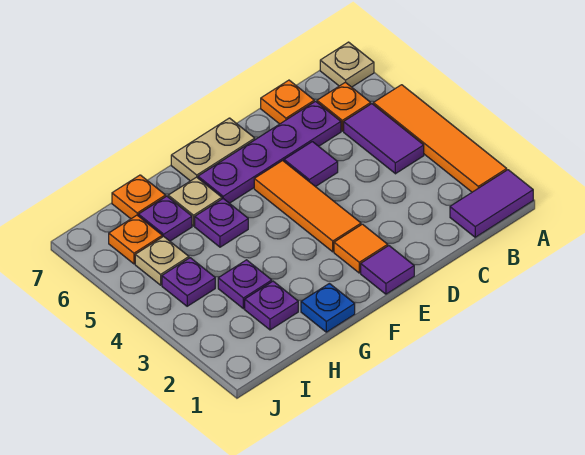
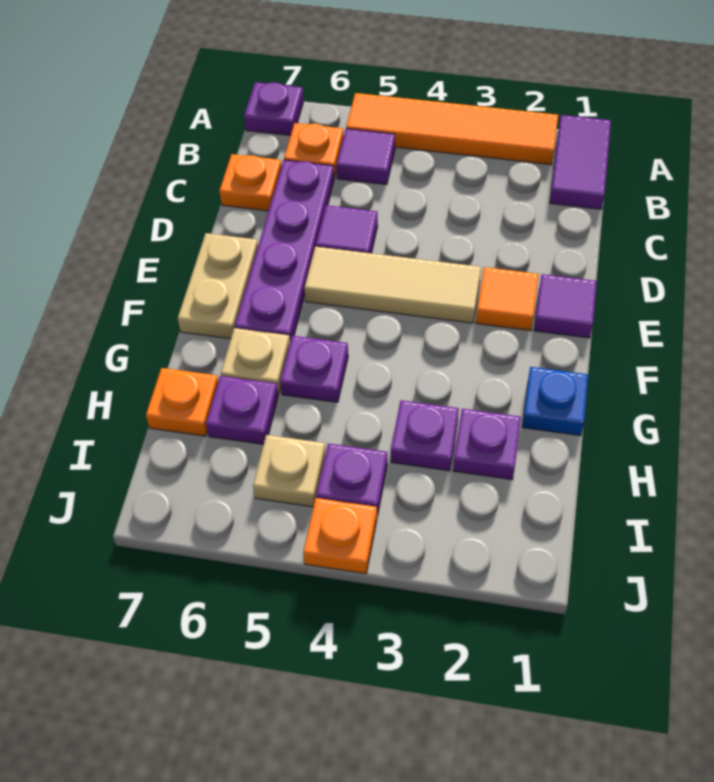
tan plate A7 level 1 -> purple plate A7 level 1
purple tile B4:B5 level 1 -> purple tile B5 level 1
orange tile E3:E5 level 1 -> tan tile E3:E5 level 1
orange plate I6 level 1 -> orange plate J4 level 1

